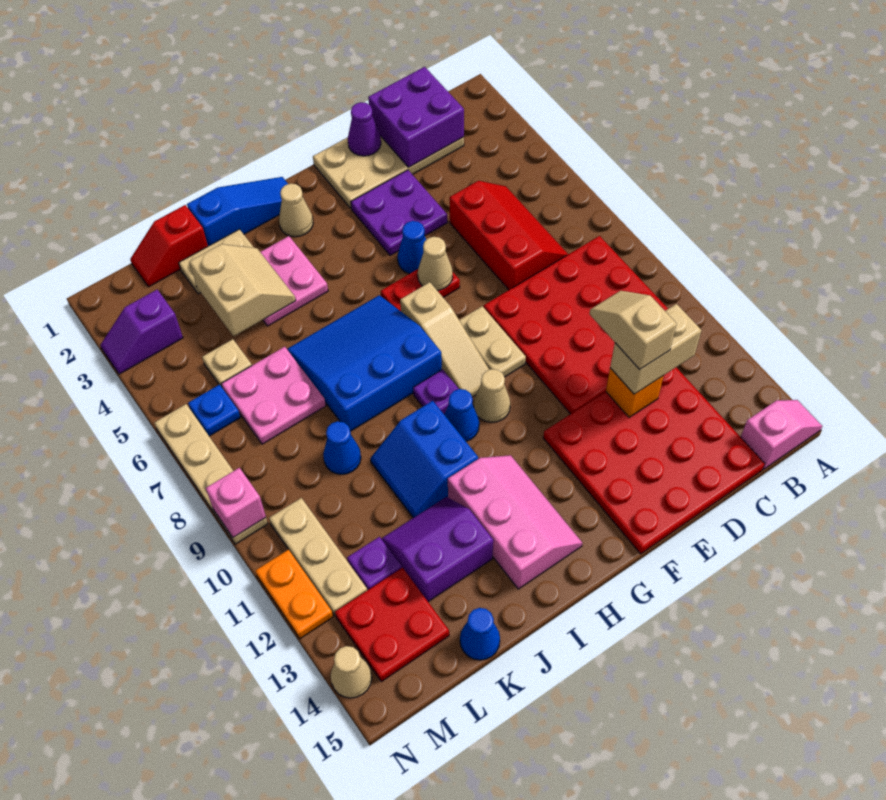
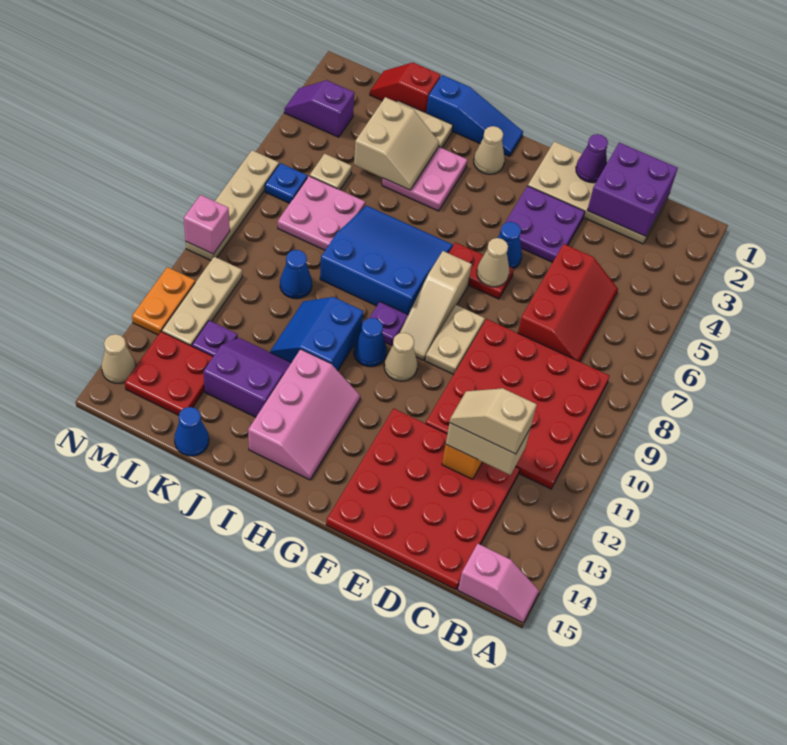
tan slope D11:D12 level 4 top 12 -> tan slope C12:D12 level 4 top C

